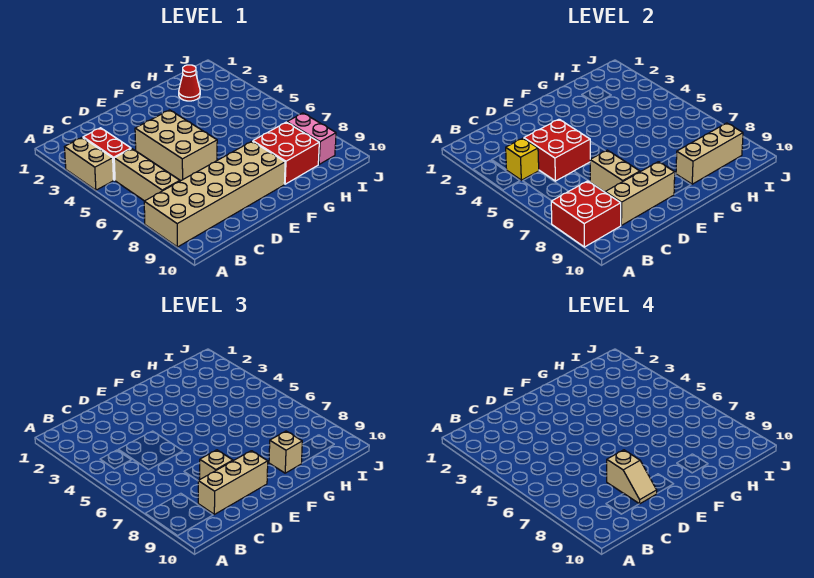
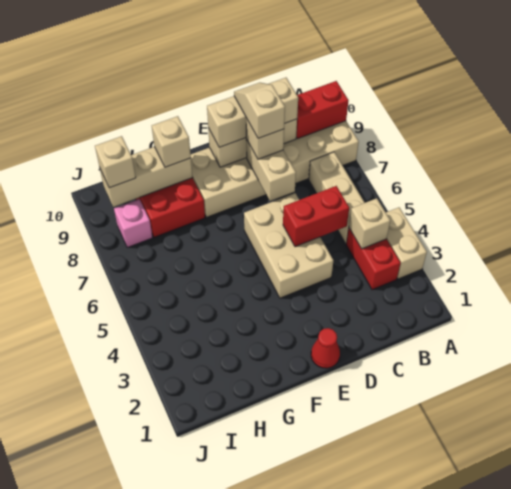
red brick A8:B9 level 2 -> red brick A9:B9 level 2
yellow brick B4 level 2 -> tan brick B4 level 2
red brick C4:D5 level 2 -> red brick C5:D5 level 2
red cone H2 level 1 -> red cone E1 level 1
pink brick I8:I9 level 1 -> pink brick I8 level 1
none -> tan brick I9 level 3

